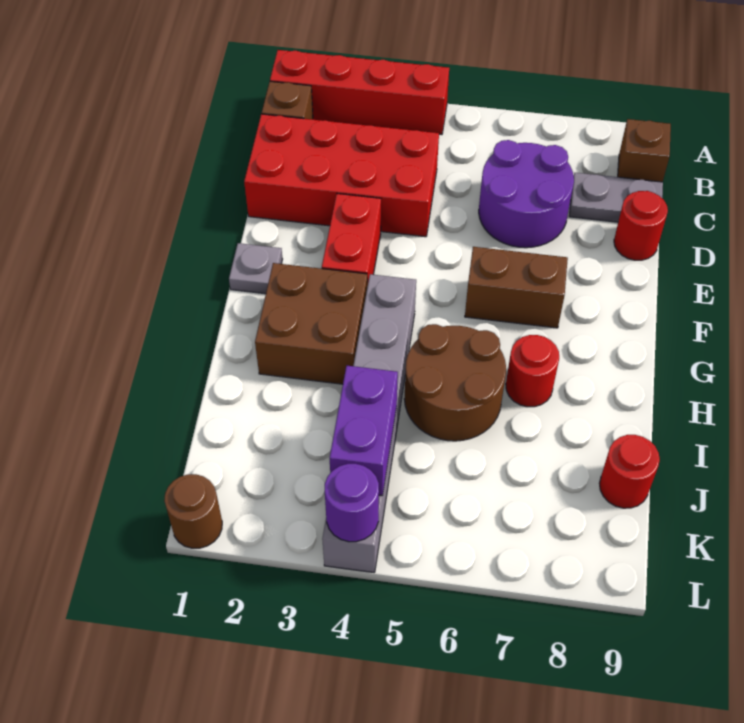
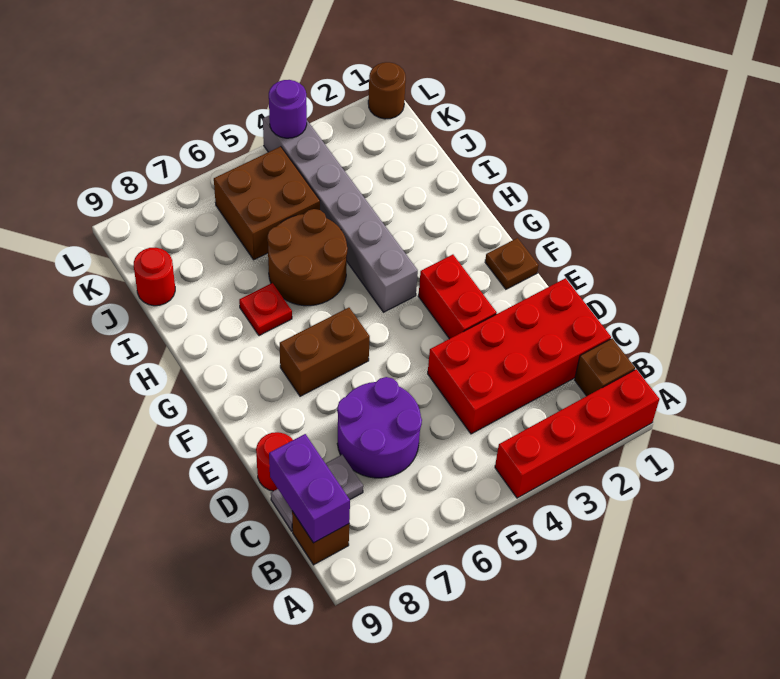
grey plate F1 level 1 -> brown plate F1 level 1
brown brick G2:H3 level 1 -> brown brick J5:K6 level 1
red round brick H7 level 1 -> red plate H7 level 1
purple brick J4:K4 level 2 -> purple brick B9:C9 level 2

